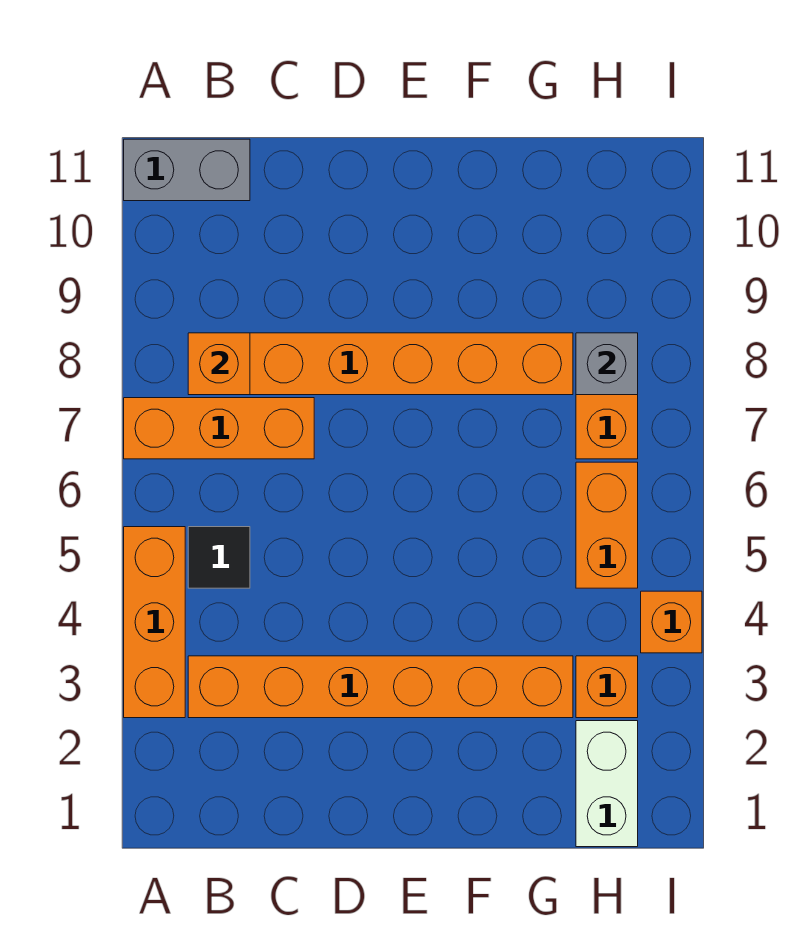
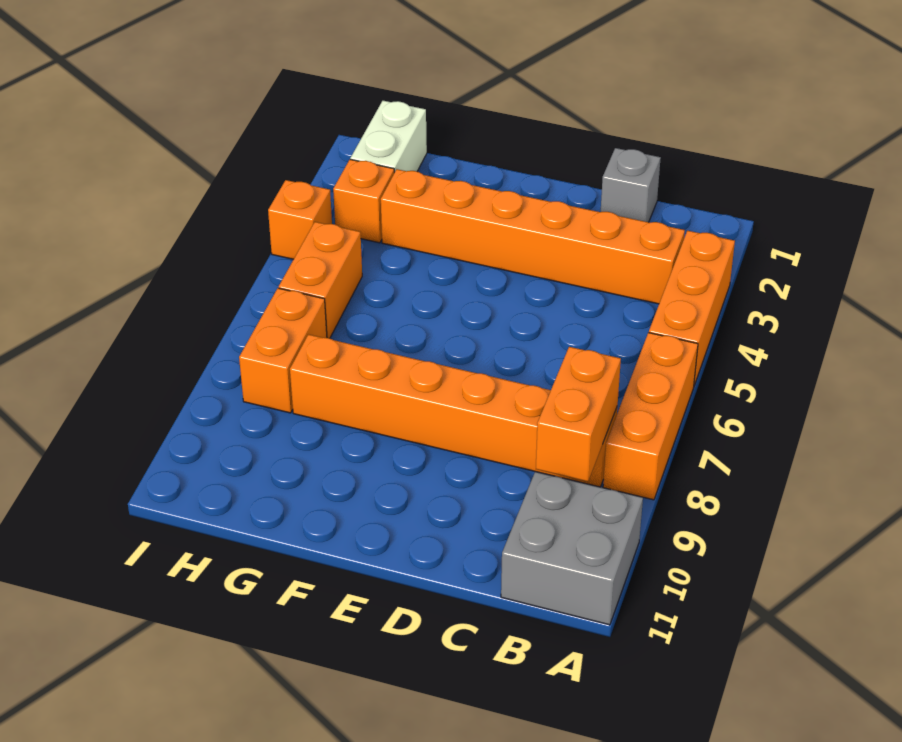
orange brick A7:C7 level 1 -> orange brick A6:A8 level 1
grey brick A11:B11 level 1 -> grey brick A10:B11 level 1
black tile B5 level 1 -> none
orange brick B8 level 2 -> orange brick B8:B9 level 2
grey brick H8 level 2 -> grey brick C1 level 1

